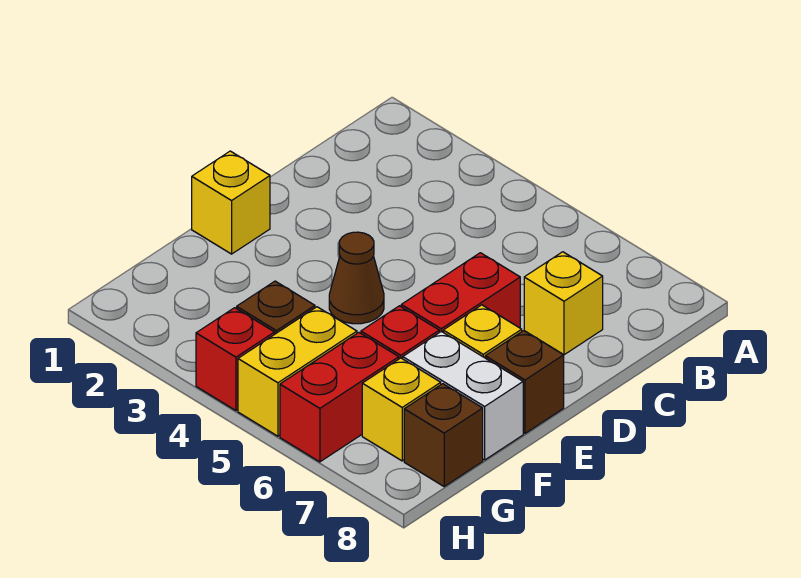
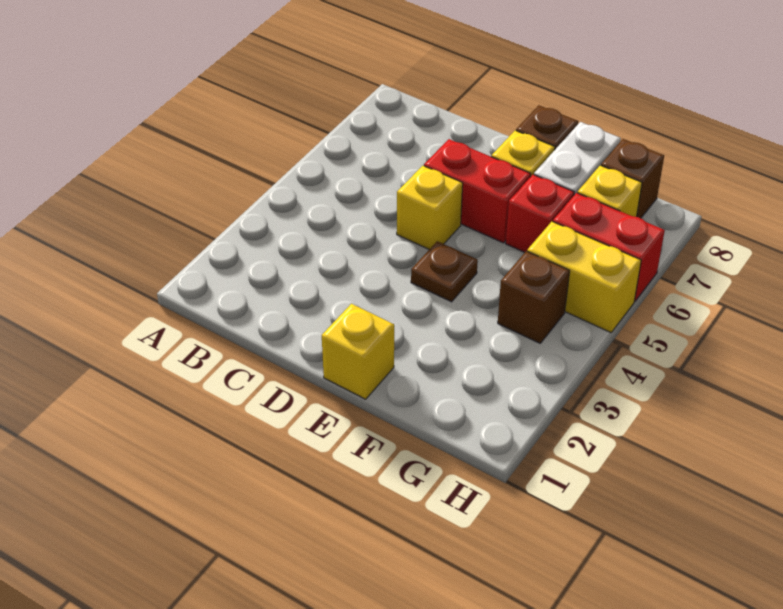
yellow brick C7 level 1 -> yellow brick D5 level 1
brown cone E4 level 1 -> brown plate E4 level 1
red brick H4 level 1 -> none

